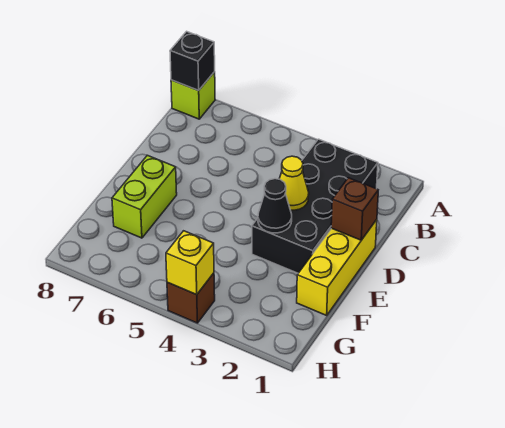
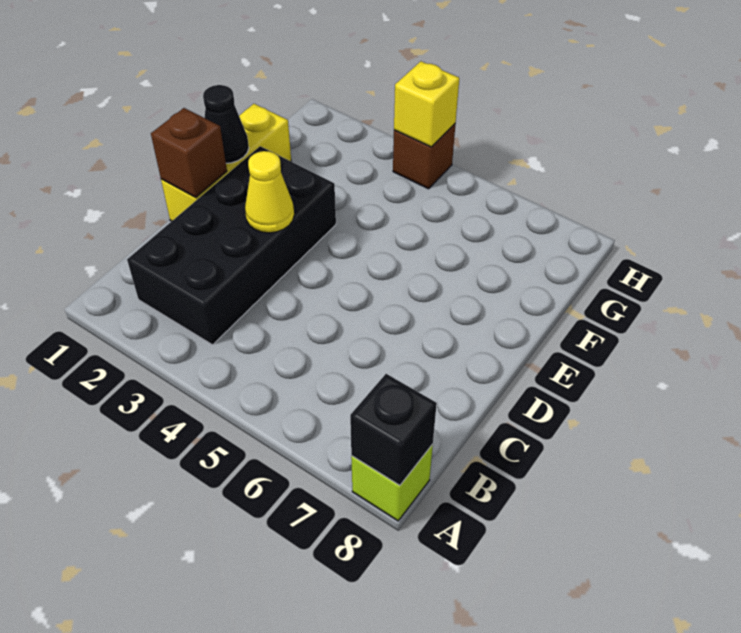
black cone E3 level 2 -> black cone E1 level 2
lime brick E7:F7 level 1 -> none

